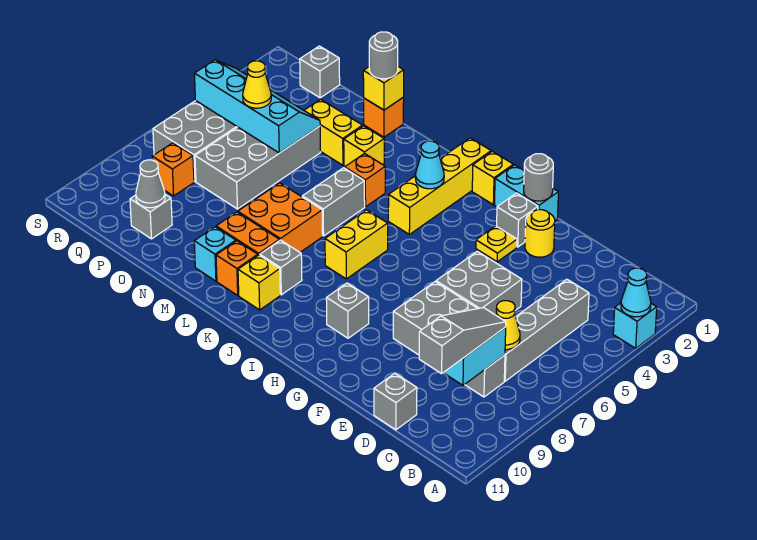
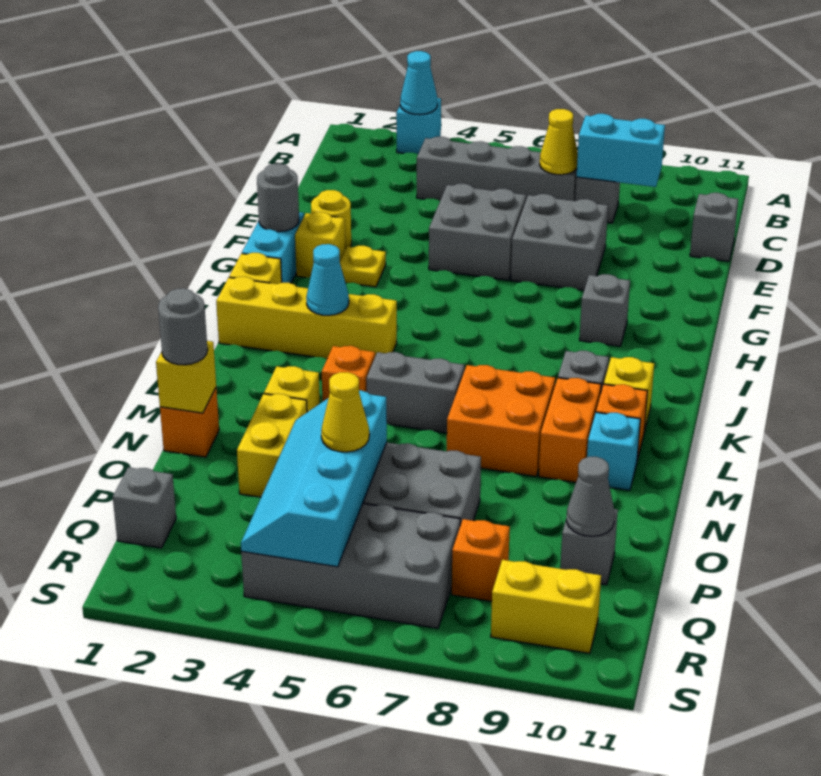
grey slope C8:C10 level 3 top 10 -> none
grey brick G2 level 1 -> yellow brick G2 level 1
yellow brick J6:J7 level 1 -> yellow brick R9:R10 level 1

